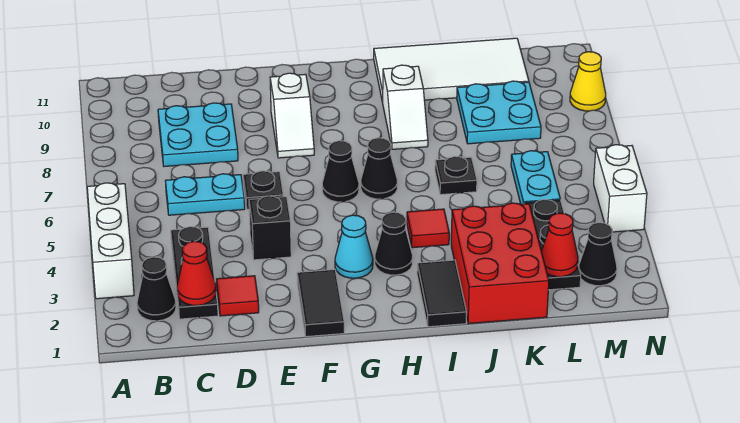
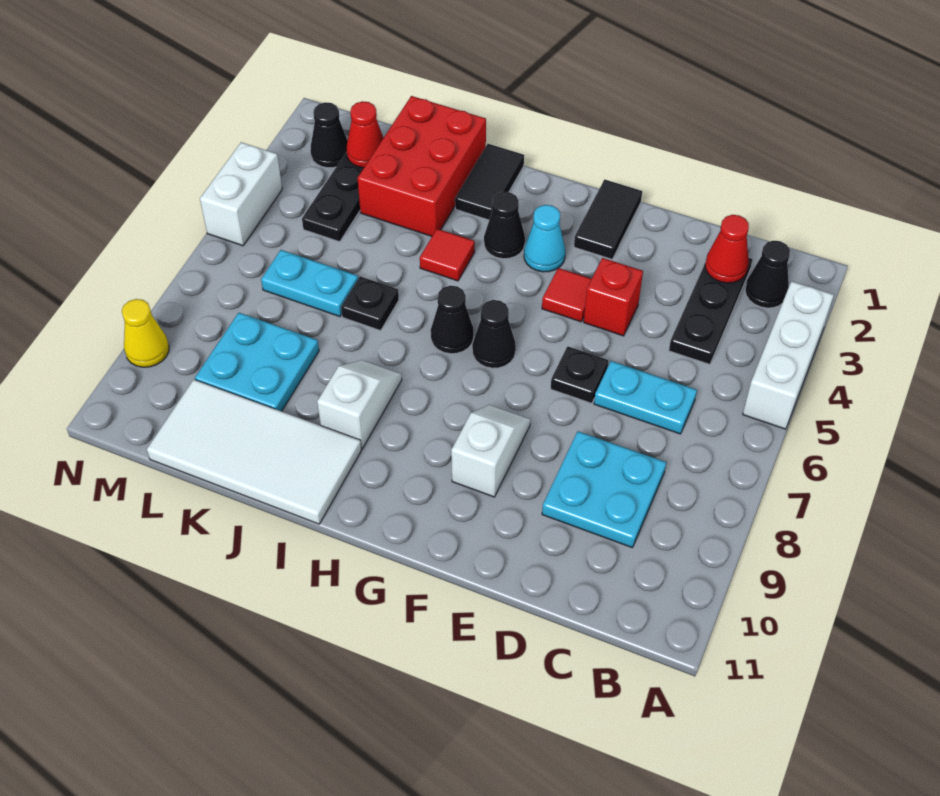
red tile D2 level 1 -> red tile F4 level 1
black brick E4 level 1 -> red brick E4 level 1
cyan plate L5:L6 level 1 -> cyan plate K6:L6 level 1

